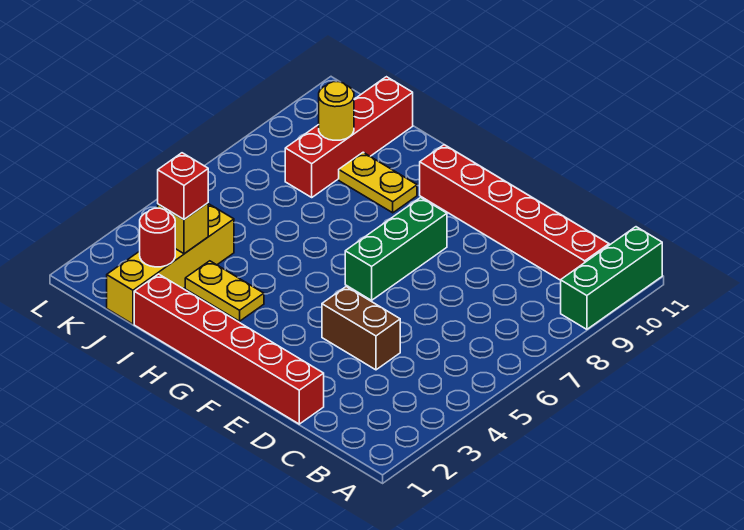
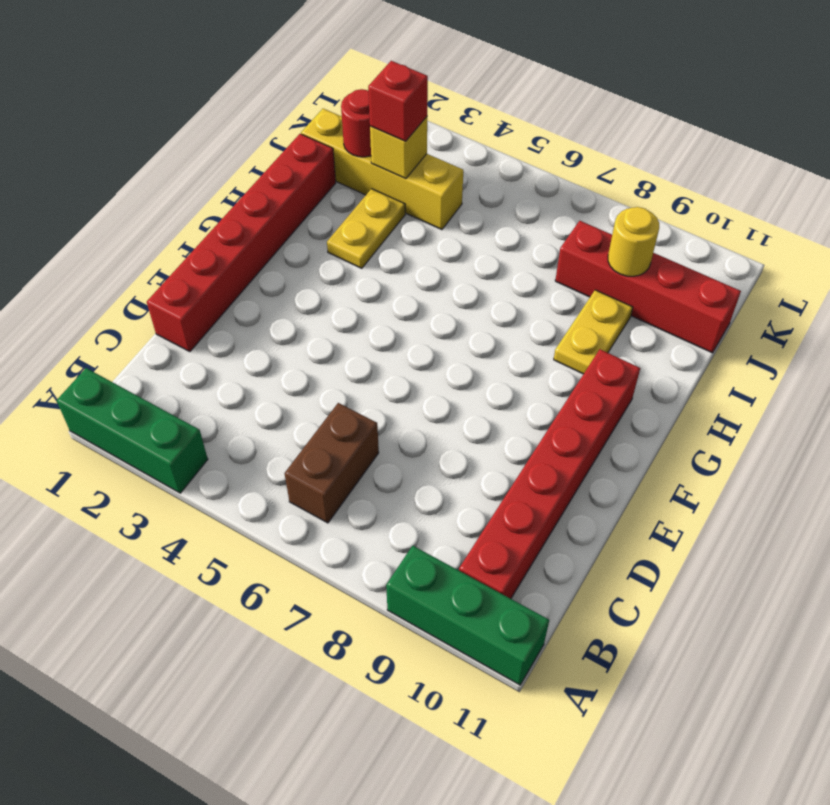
brown brick D4:E4 level 1 -> brown brick B6:C6 level 1
green brick F6:F8 level 1 -> green brick A1:A3 level 1

